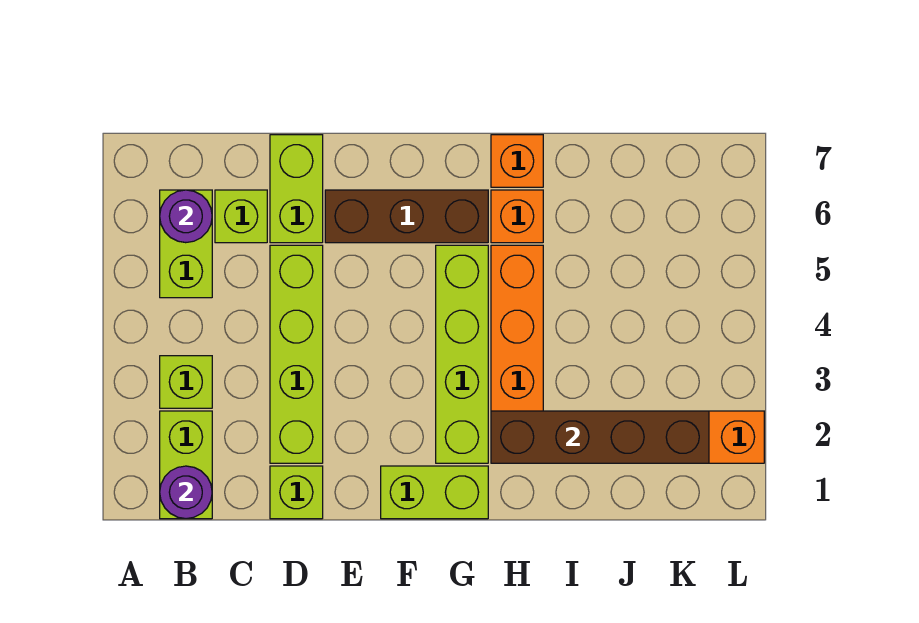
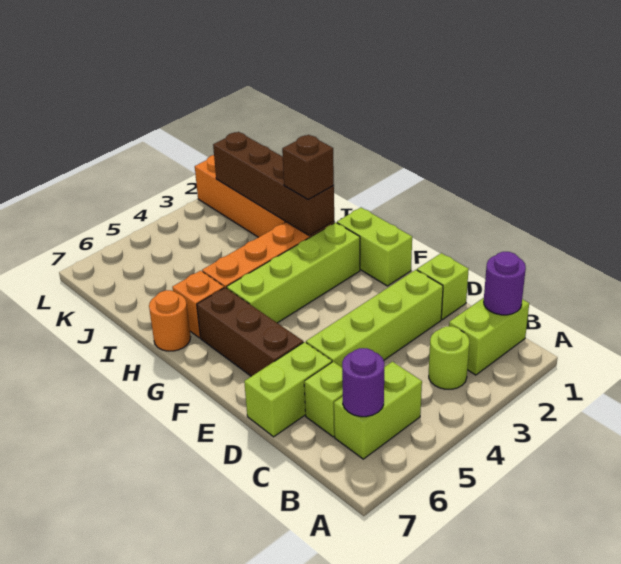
lime brick B3 level 1 -> lime round brick B3 level 1
none -> brown brick H2 level 3
orange brick H7 level 1 -> orange round brick H7 level 1

